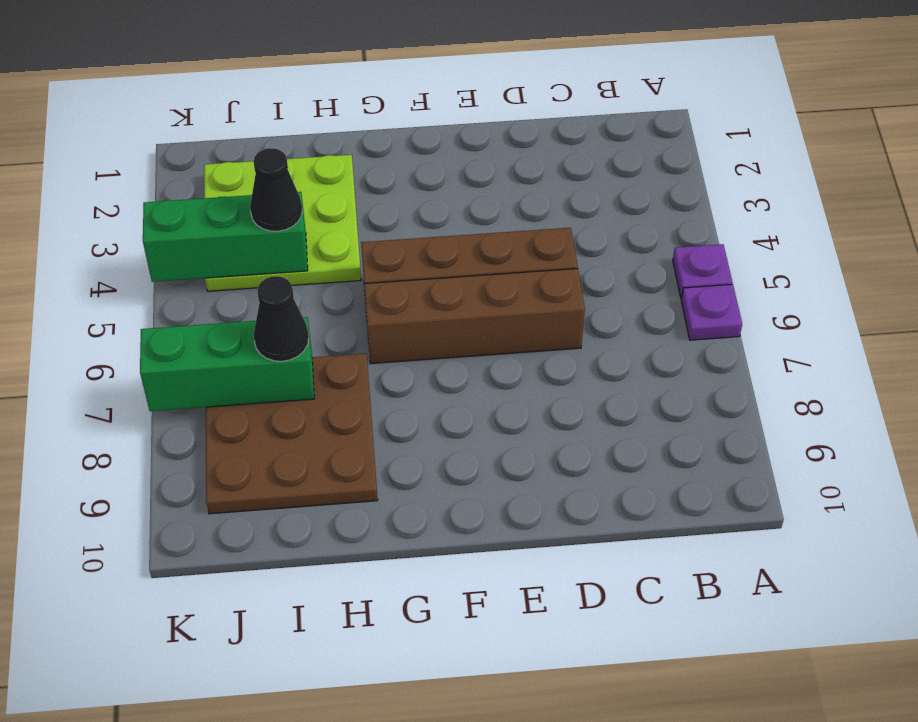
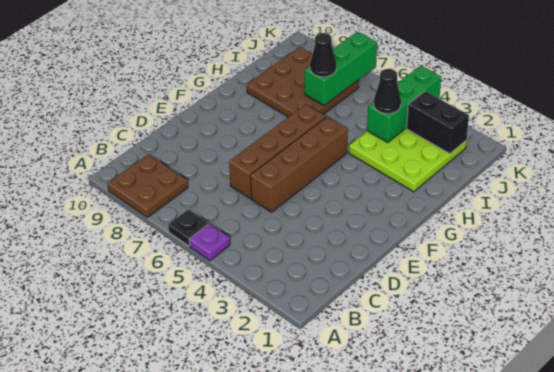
purple plate A6 level 1 -> black plate A6 level 1
none -> brown plate A8:B9 level 1
none -> black brick J2:J3 level 2

